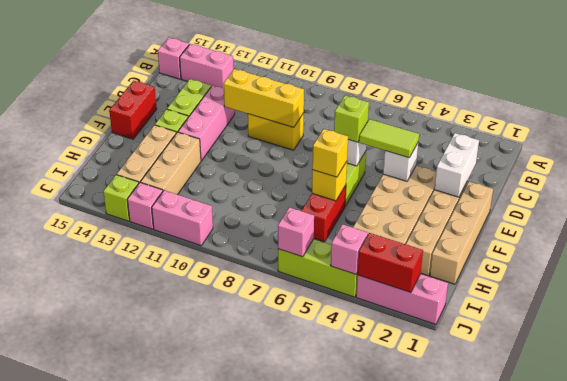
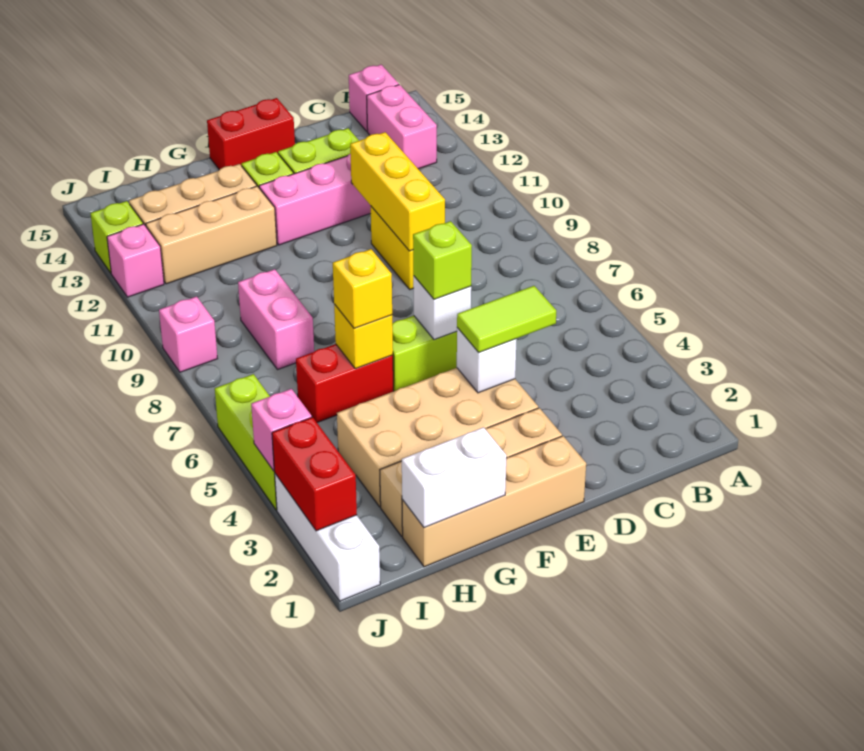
white brick D2:E2 level 2 -> white brick G1:H1 level 2
lime tile E4:E5 level 3 -> lime tile D4:E4 level 3
pink brick J1:J3 level 1 -> white brick J1:J3 level 1
pink brick J6 level 2 -> pink brick J9 level 1
pink brick J10:J11 level 1 -> pink brick H8:H9 level 1

